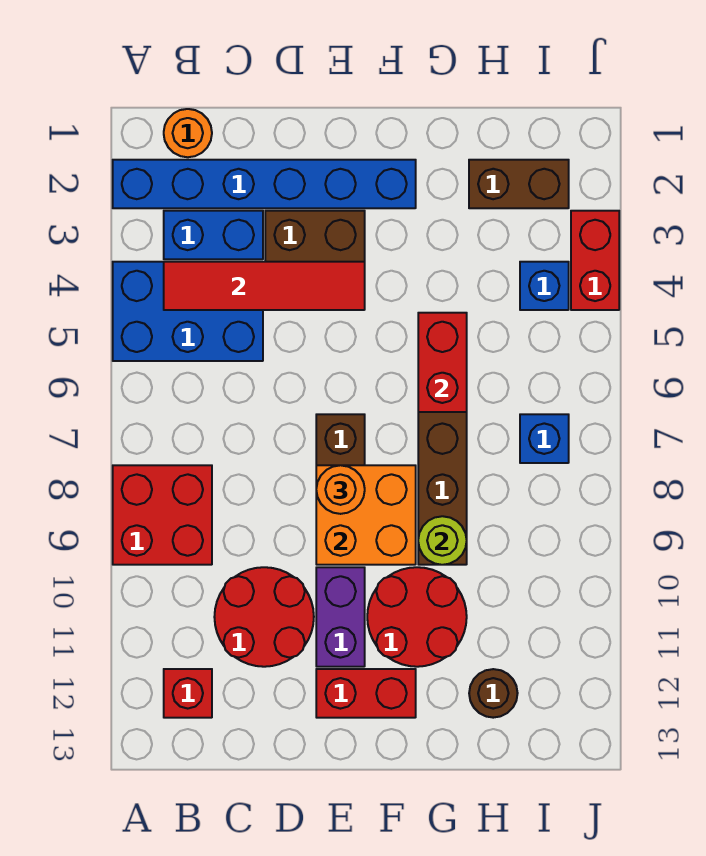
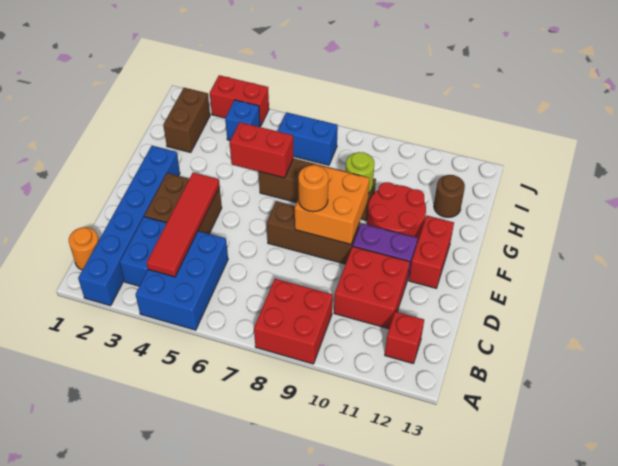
red round brick C10:D11 level 1 -> red brick C10:D11 level 1
blue brick I7 level 1 -> blue brick I6:I7 level 1

